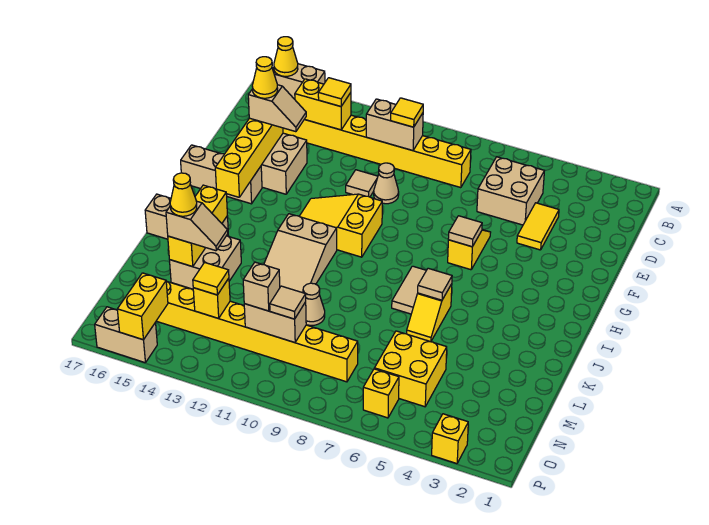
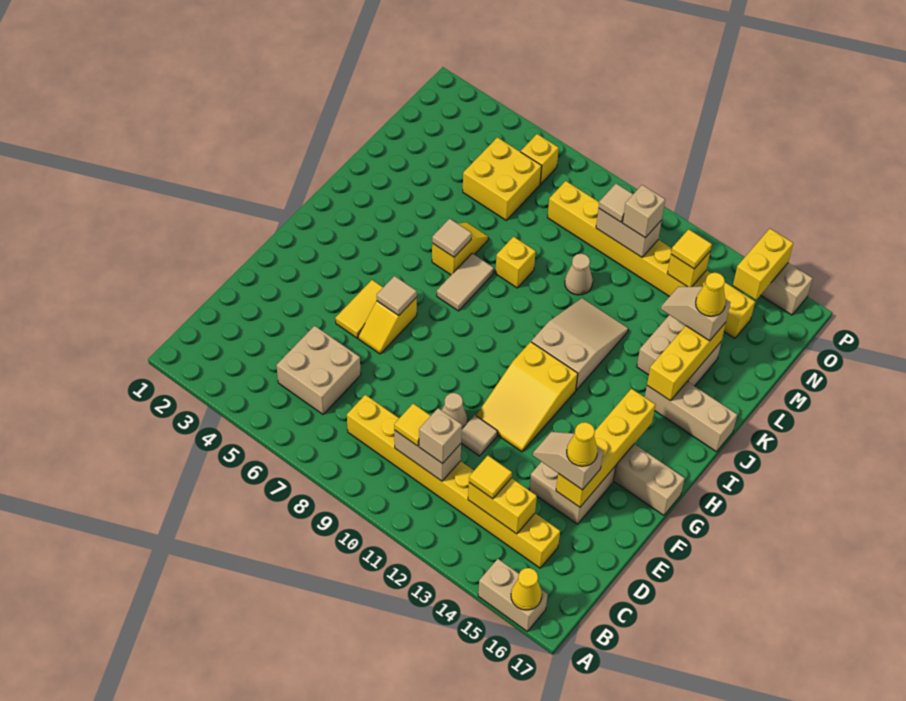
none -> tan brick C11 level 3
yellow tile D4:E4 level 1 -> yellow tile F5:G5 level 1
yellow slope G10:H12 level 1 top 10 -> yellow slope F11:H12 level 1 top H
yellow brick P3 level 1 -> yellow brick K8 level 1

